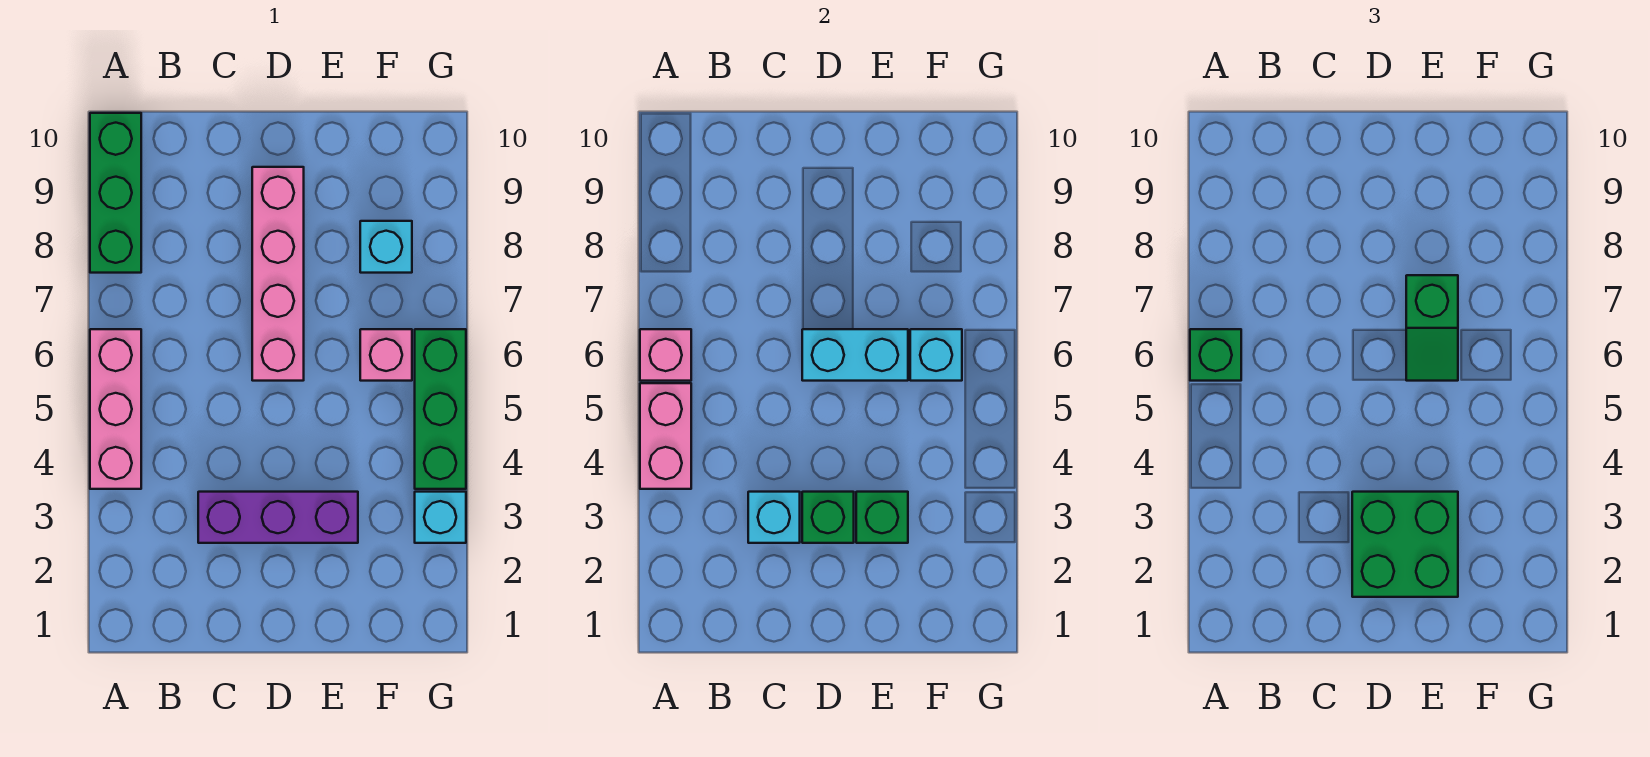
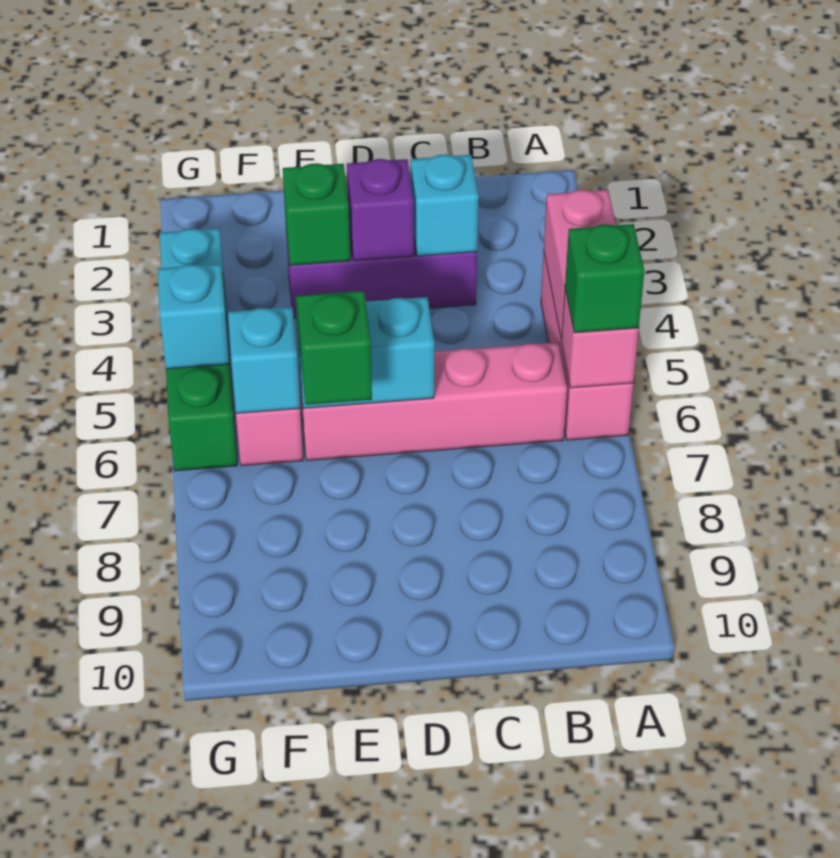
green brick A8:A10 level 1 -> none
green brick D2:E3 level 3 -> none
green brick D3 level 2 -> purple brick D3 level 2
pink brick D6:D9 level 1 -> pink brick B6:E6 level 1
cyan brick F8 level 1 -> cyan brick G5 level 2

